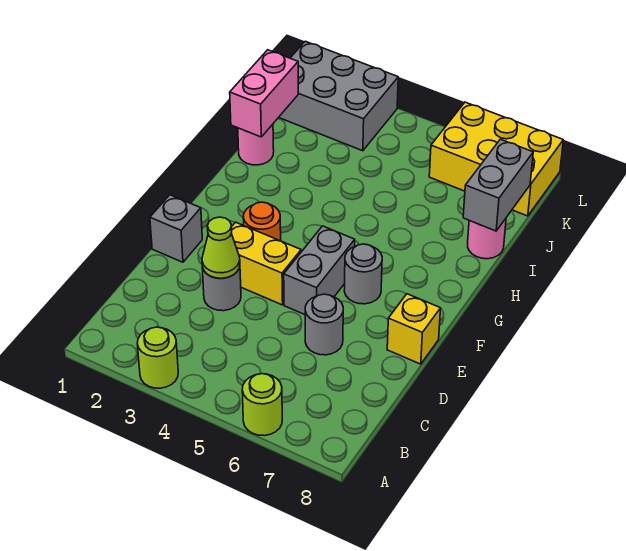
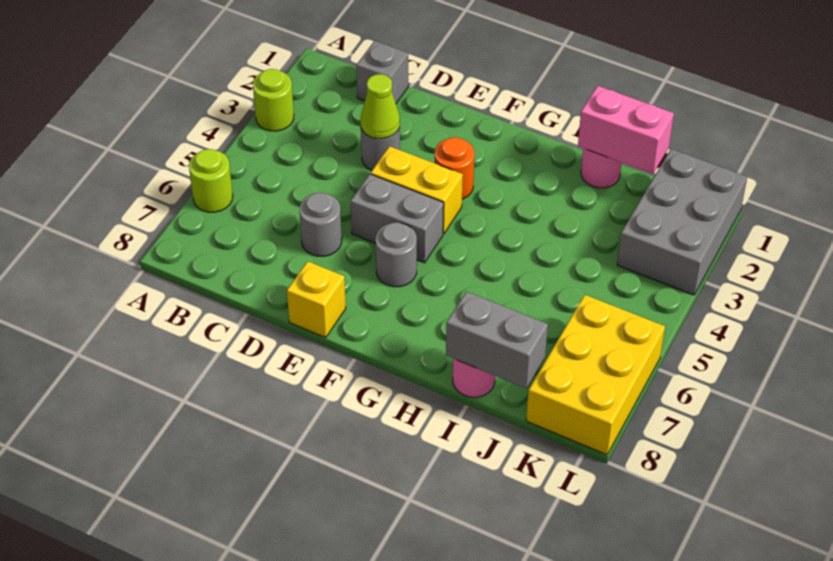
grey brick E1 level 1 -> grey brick C1 level 1
yellow brick E3:E4 level 1 -> yellow brick E4:F4 level 1

